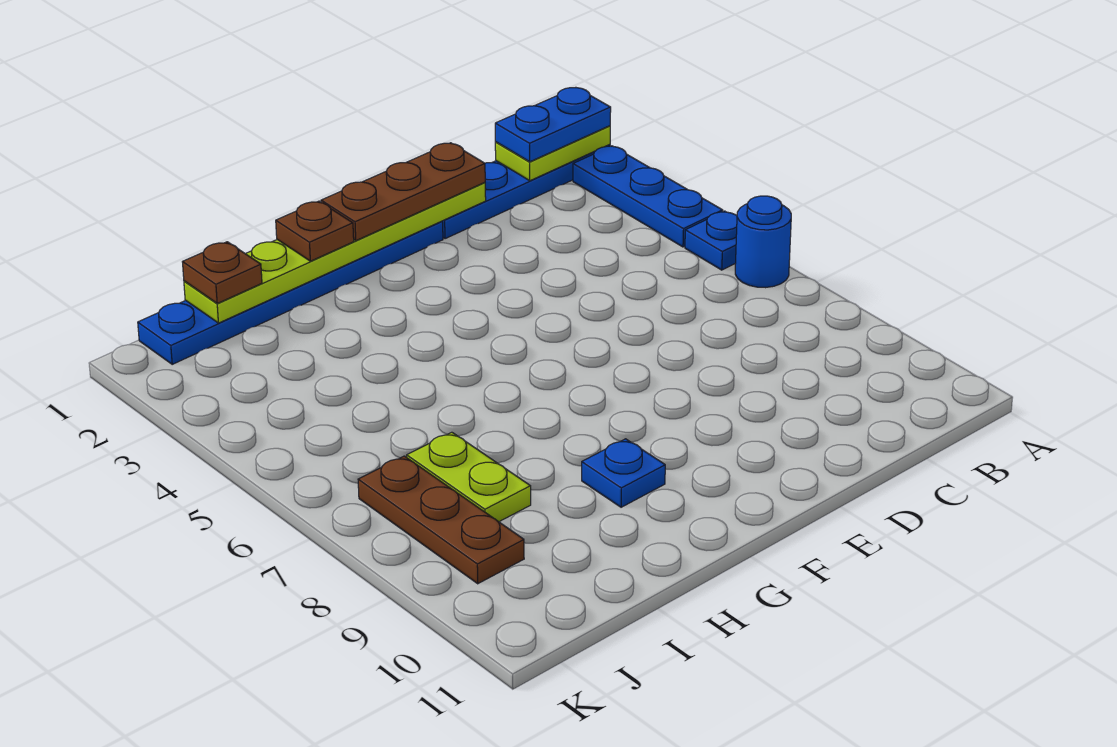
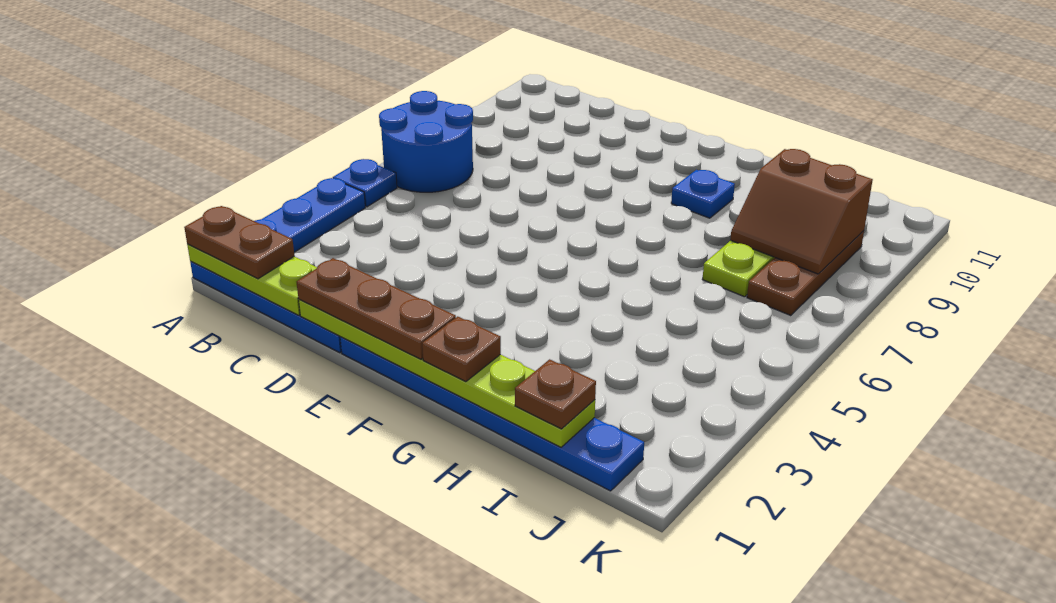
lime plate A1:B1 level 2 -> lime plate A1:C1 level 2
blue plate A1:B1 level 3 -> brown plate A1:B1 level 3
blue round brick A6 level 1 -> blue round brick A6:B7 level 1
none -> brown slope I8:J9 level 2 top 9

